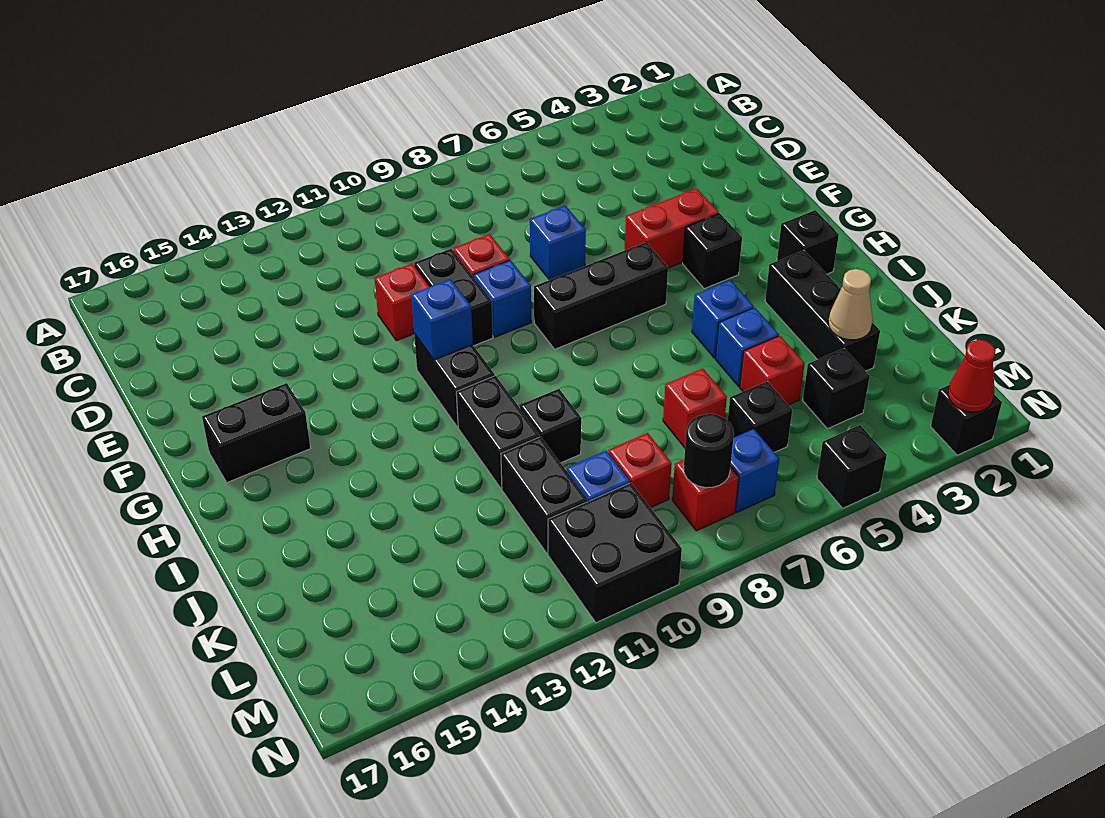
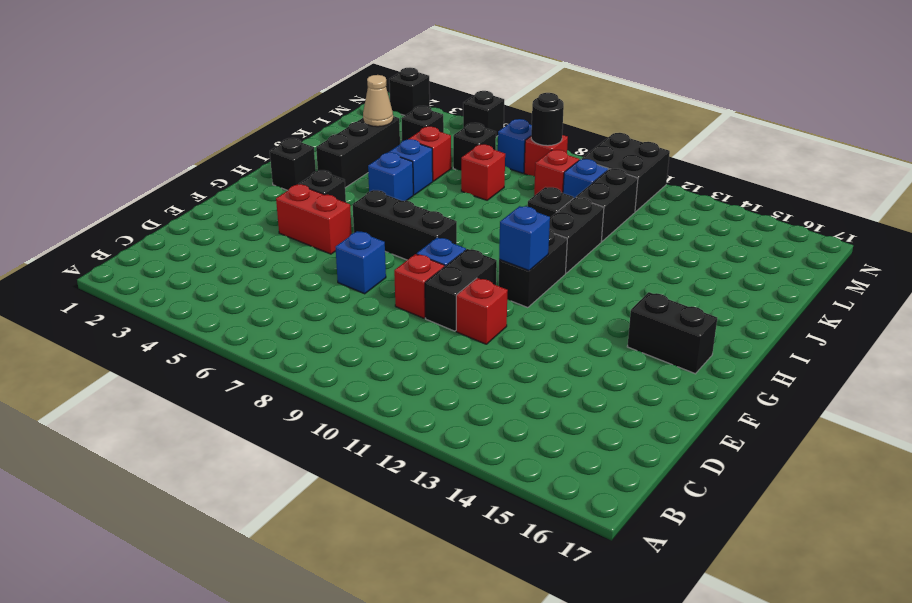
red cone N2 level 2 -> none

